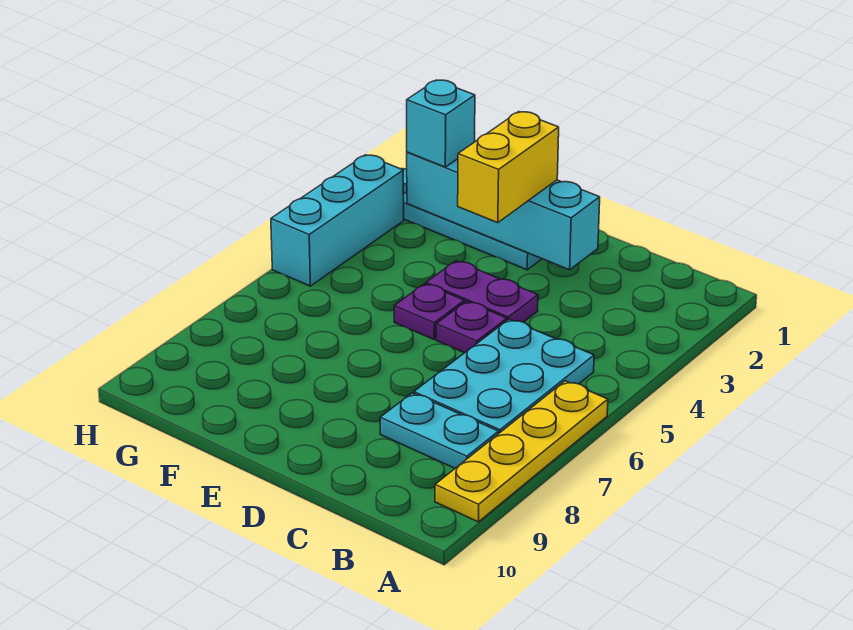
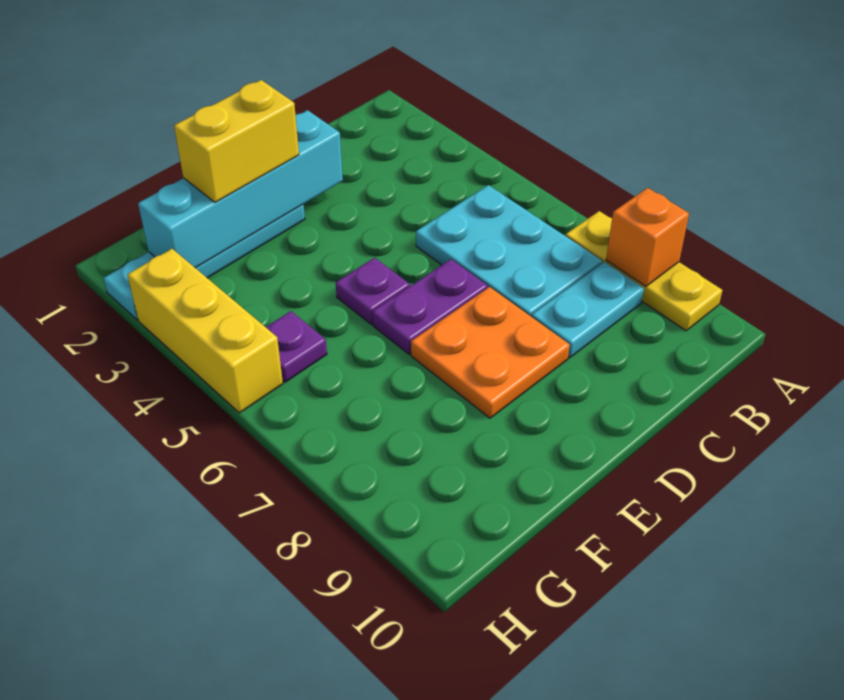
yellow plate A6:A9 level 1 -> yellow plate A7:A9 level 1
none -> orange brick A8 level 2
purple plate D4:E4 level 1 -> purple plate D6:E6 level 1
purple plate D5 level 1 -> purple plate G5 level 1
none -> orange plate D7:E8 level 1
yellow brick E2:E3 level 3 -> yellow brick E2:F2 level 3
cyan brick G2 level 3 -> none
cyan brick H3:H5 level 1 -> yellow brick H3:H5 level 1

